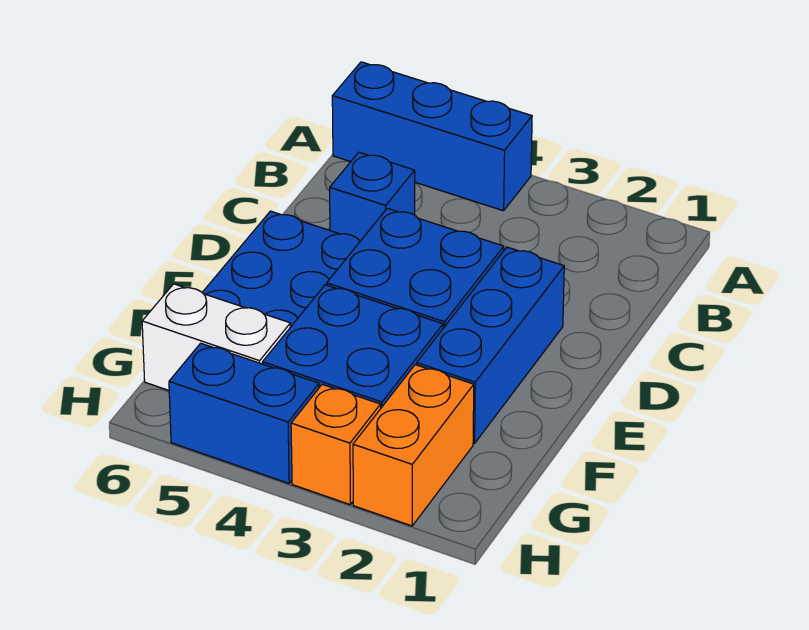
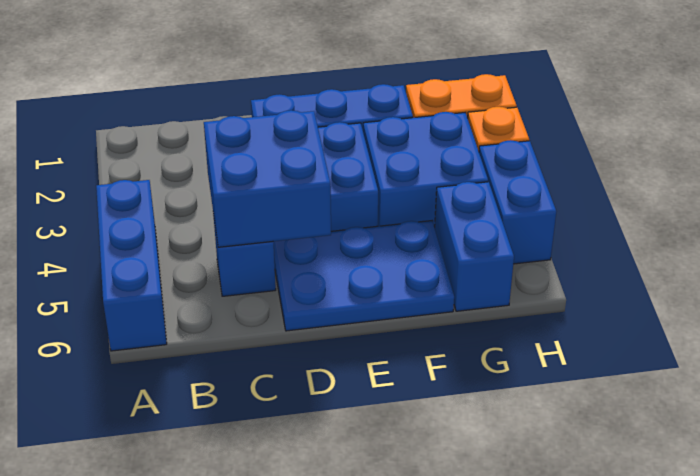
none -> blue brick C4:D5 level 2
white brick G5:G6 level 1 -> blue brick G5:G6 level 1

